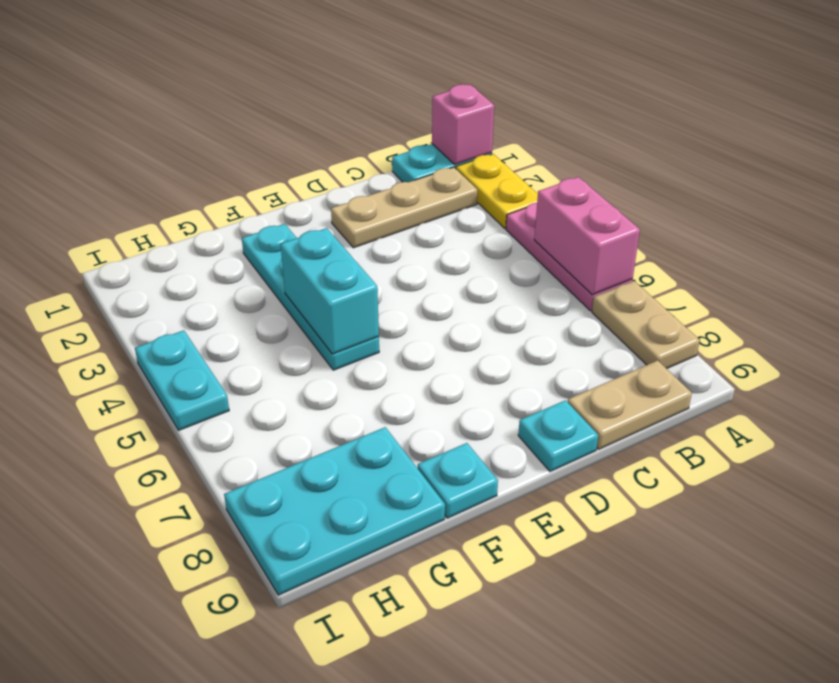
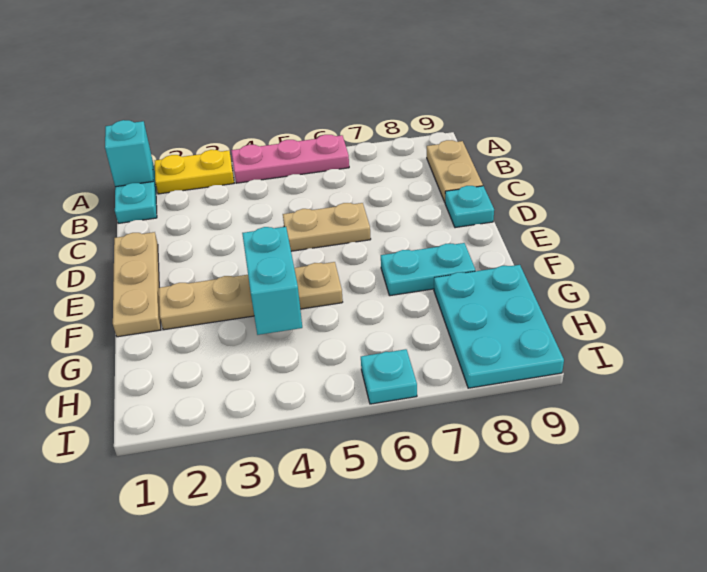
pink brick A1 level 2 -> cyan brick A1 level 2
pink brick A5:A6 level 2 -> none
tan plate A7:A8 level 1 -> tan plate D5:D6 level 1
tan plate B2:D2 level 1 -> tan plate D1:F1 level 1
cyan plate F2:F5 level 1 -> tan plate F2:F5 level 1
cyan brick F4:F5 level 2 -> cyan brick F4:G4 level 2
cyan plate F9 level 1 -> cyan plate I6 level 1
cyan plate I4:I5 level 1 -> cyan plate F7:F8 level 1

